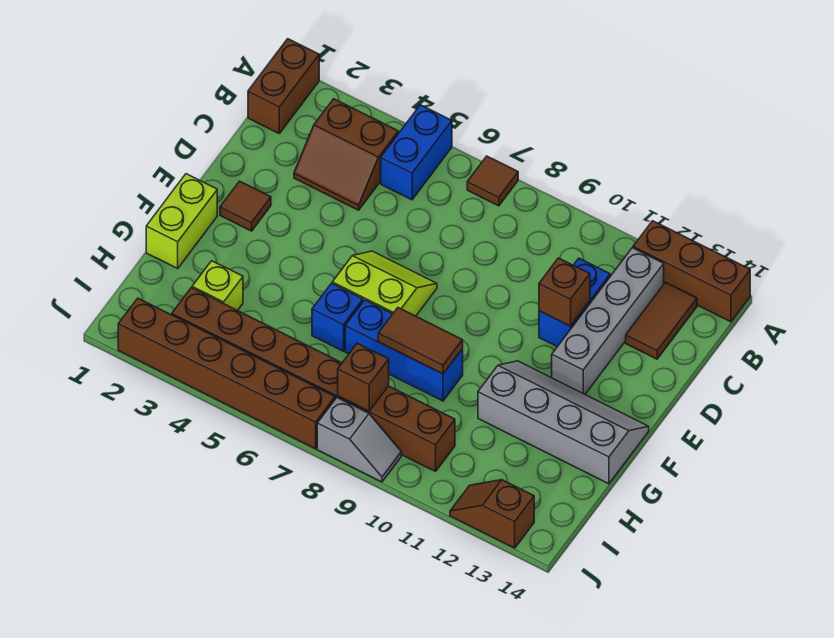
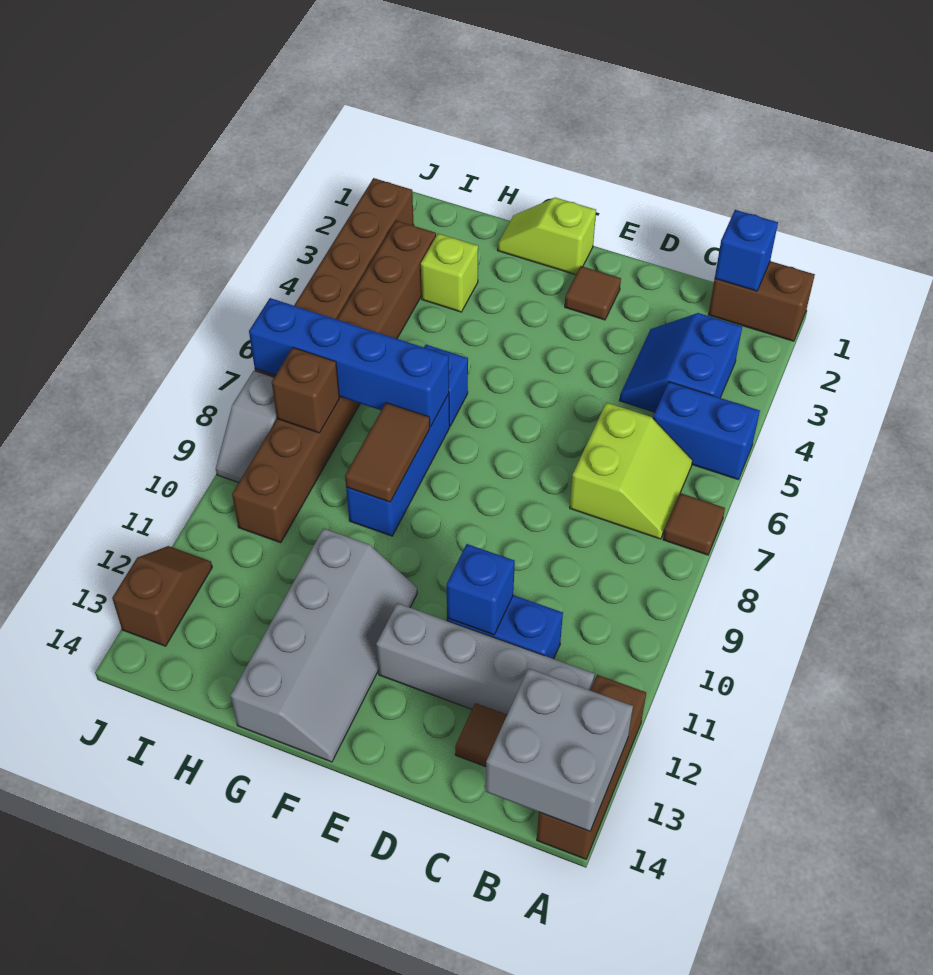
none -> grey brick A13:B14 level 2
none -> blue brick B1 level 2
brown slope B3:C4 level 1 top B -> blue slope B3:C4 level 1 top B
brown brick D11 level 2 -> blue brick D11 level 2
lime slope E6:F7 level 1 top F -> lime slope B6:C7 level 1 top C
lime brick F1:G1 level 1 -> lime slope F1:G1 level 1 top F
none -> blue brick G7:J7 level 2

